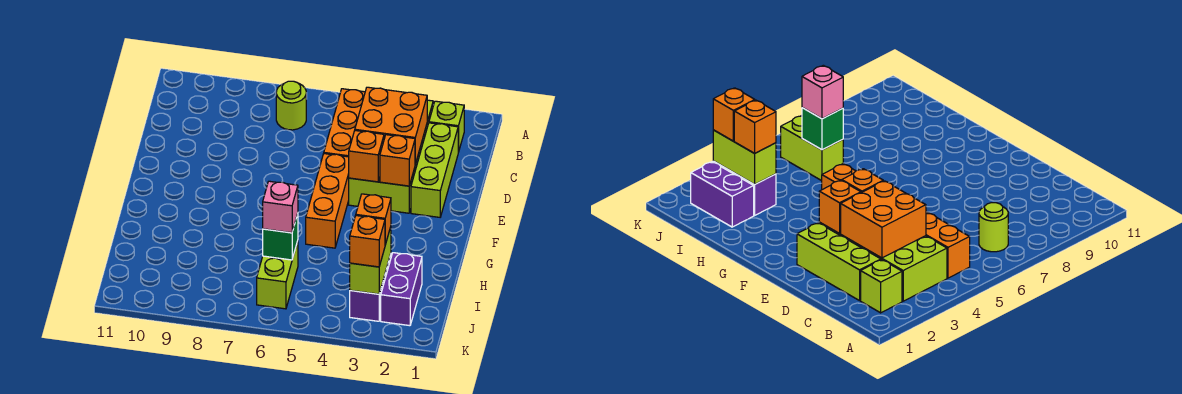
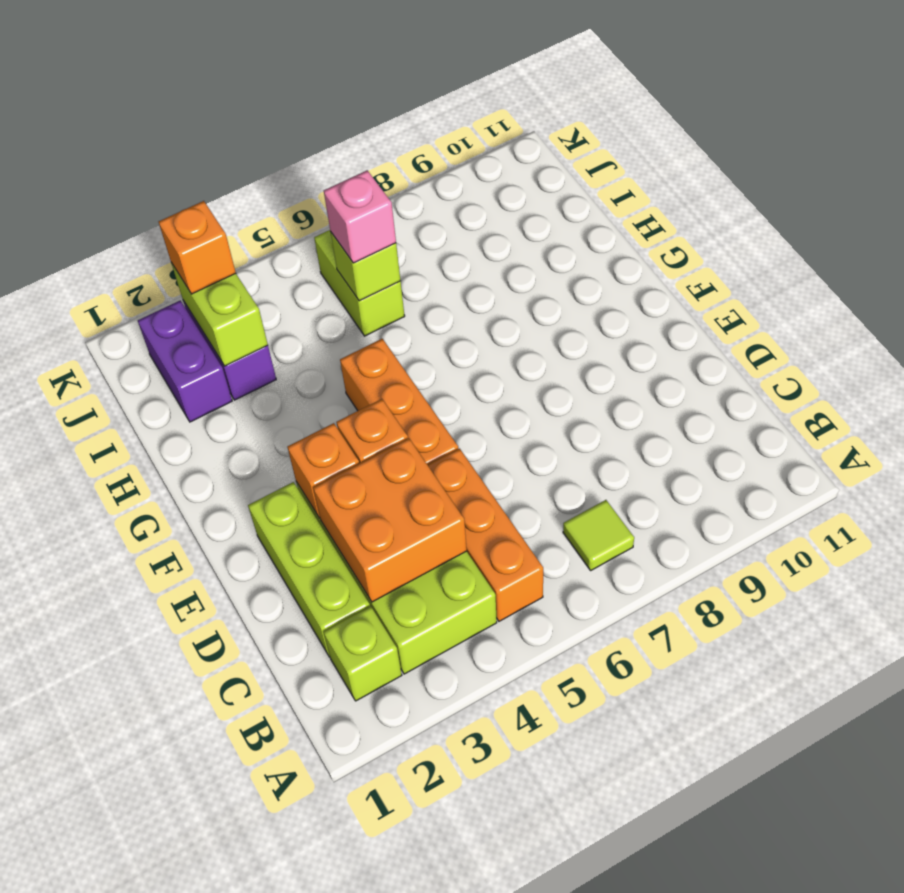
lime round brick B7 level 1 -> lime tile B7 level 1
orange brick I3 level 3 -> none
green brick I6 level 2 -> lime brick I6 level 2

